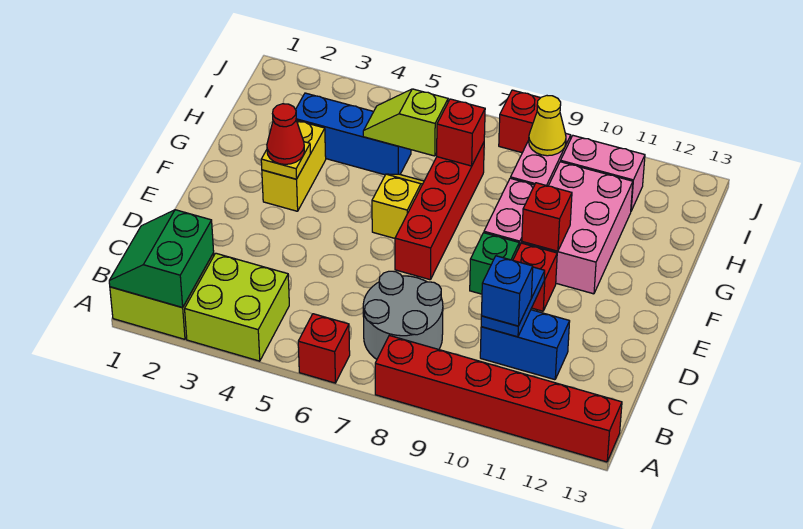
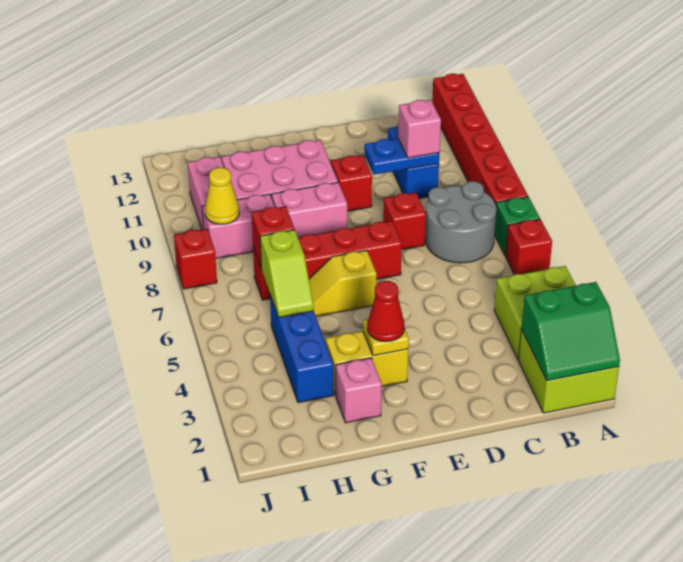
blue brick C10 level 3 -> pink brick C10 level 3
green brick E9 level 1 -> green brick A7 level 1
red brick F10 level 2 -> red brick D8 level 1
none -> pink brick G2 level 1

